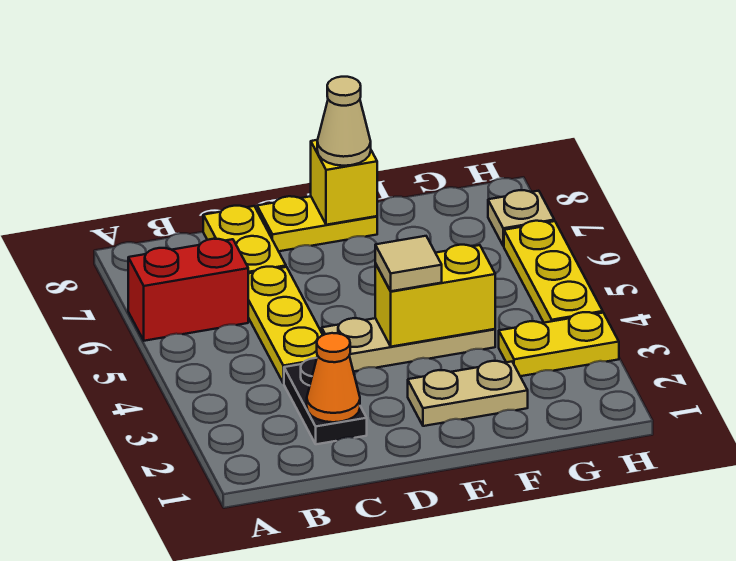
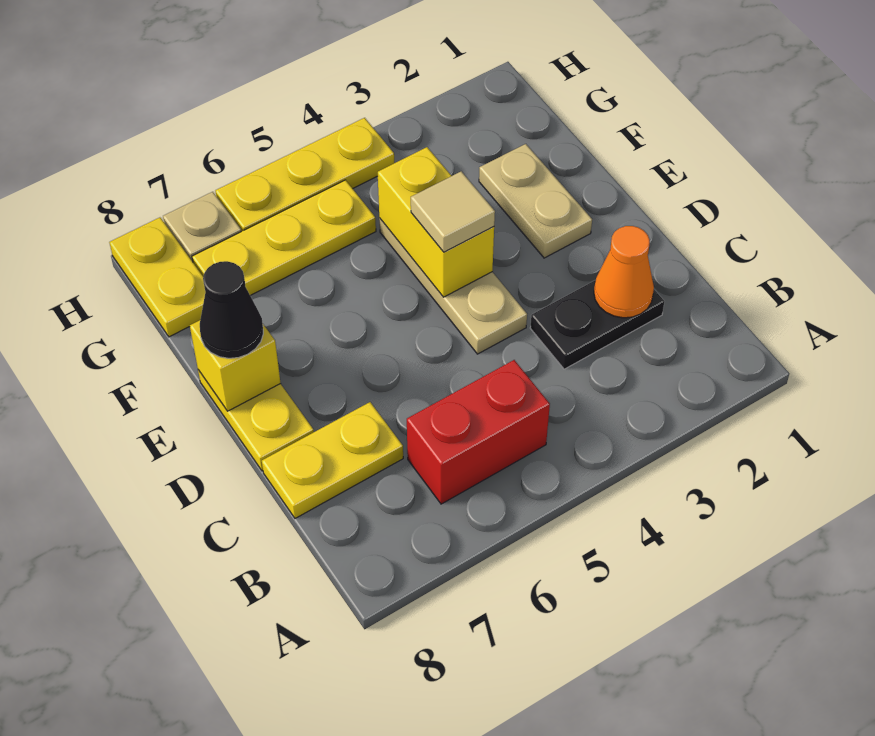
red brick A6:B6 level 1 -> red brick B5:B6 level 1
yellow plate C4:C6 level 1 -> yellow plate G5:G7 level 1
tan cone E8 level 3 -> black cone E8 level 3
yellow plate G3:H3 level 1 -> yellow plate G8:H8 level 1

